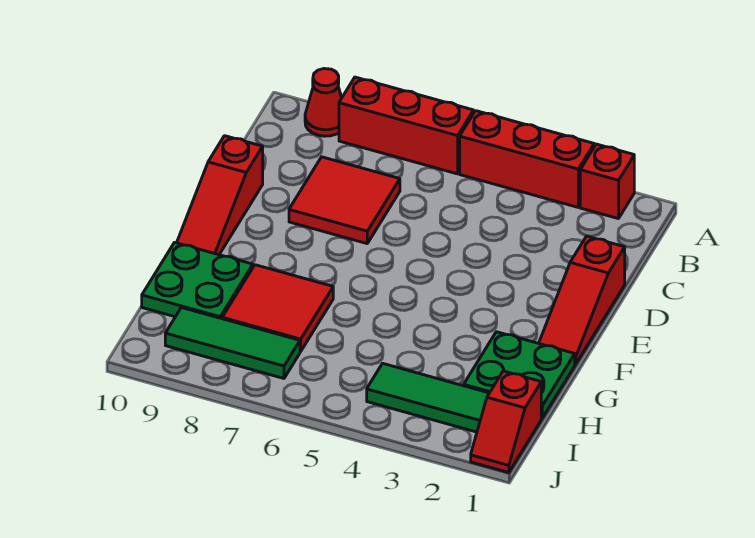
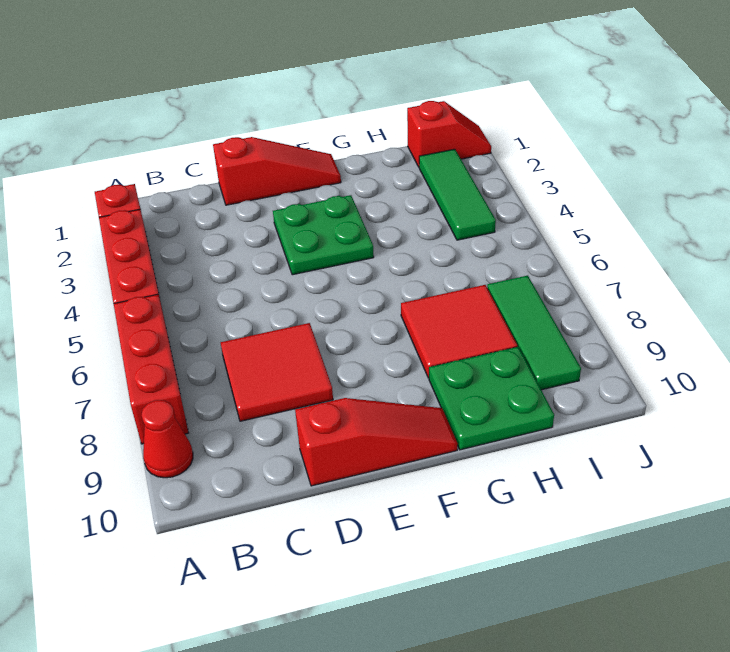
green plate G1:H2 level 1 -> green plate E3:F4 level 1

